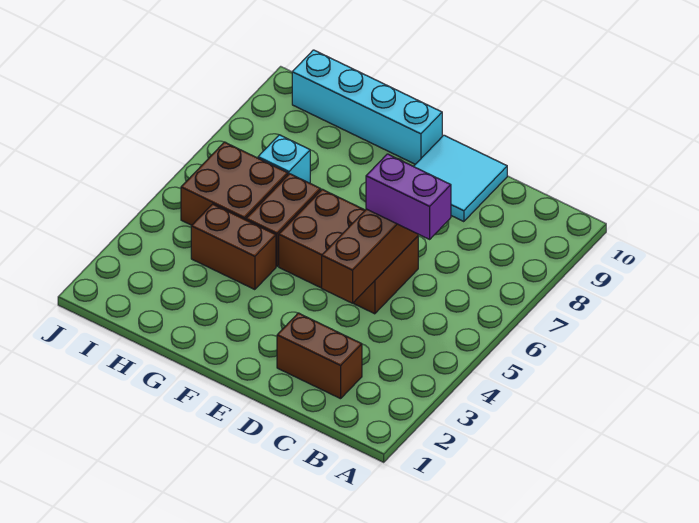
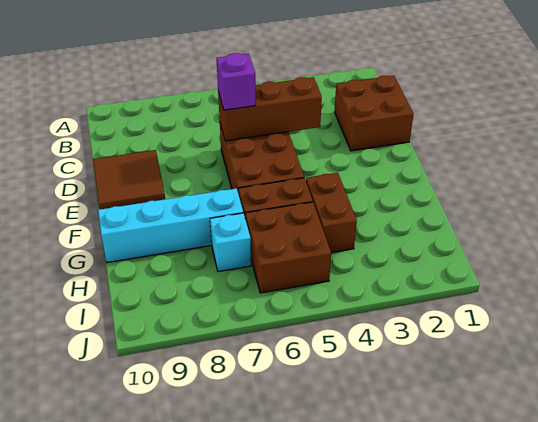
brown brick C2:D2 level 1 -> brown brick C1:D2 level 1
purple brick C6:D6 level 3 -> purple brick D6 level 3
cyan tile D9:E10 level 1 -> brown tile D9:E10 level 1
cyan brick F10:I10 level 1 -> cyan brick G7:G10 level 1

